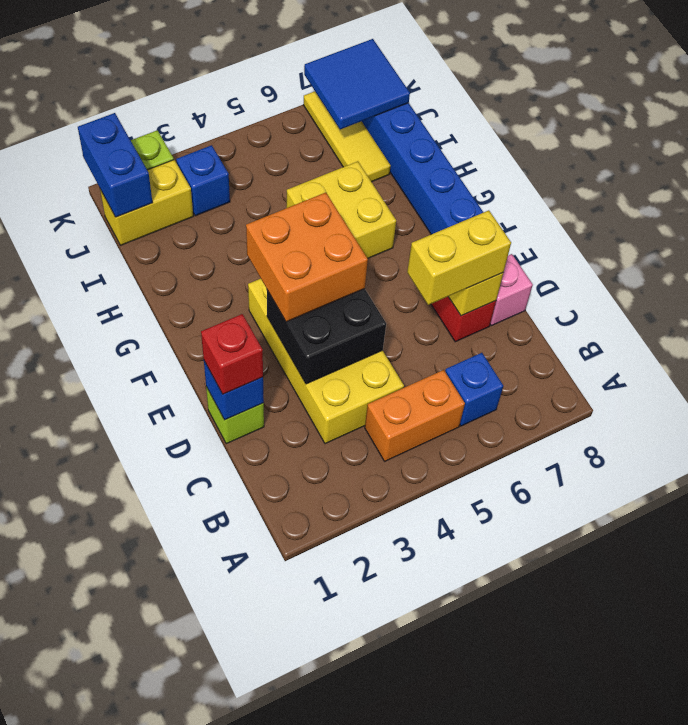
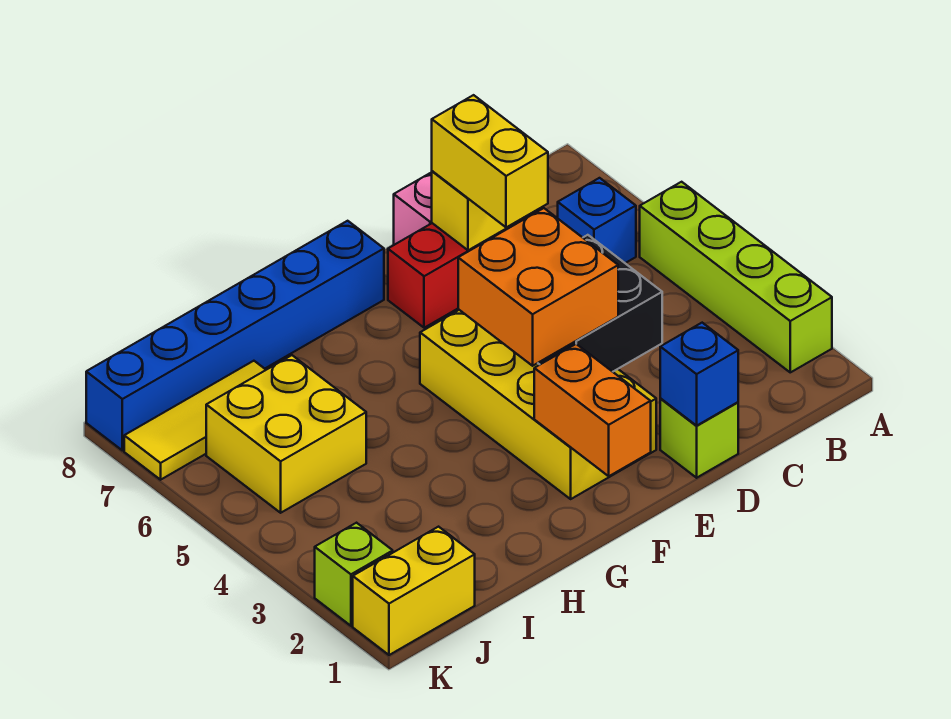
none -> lime brick A2:A5 level 1
orange brick B4:B5 level 1 -> orange brick F1:F2 level 2
yellow brick C3:F4 level 1 -> yellow brick E2:F5 level 1
red brick D1 level 3 -> none
yellow brick G5:H6 level 1 -> yellow brick I5:J6 level 1
yellow brick J1:J2 level 1 -> yellow brick J1:K1 level 1
blue brick J1:K1 level 2 -> none
blue brick J3 level 1 -> none
blue tile J7:K8 level 2 -> none

